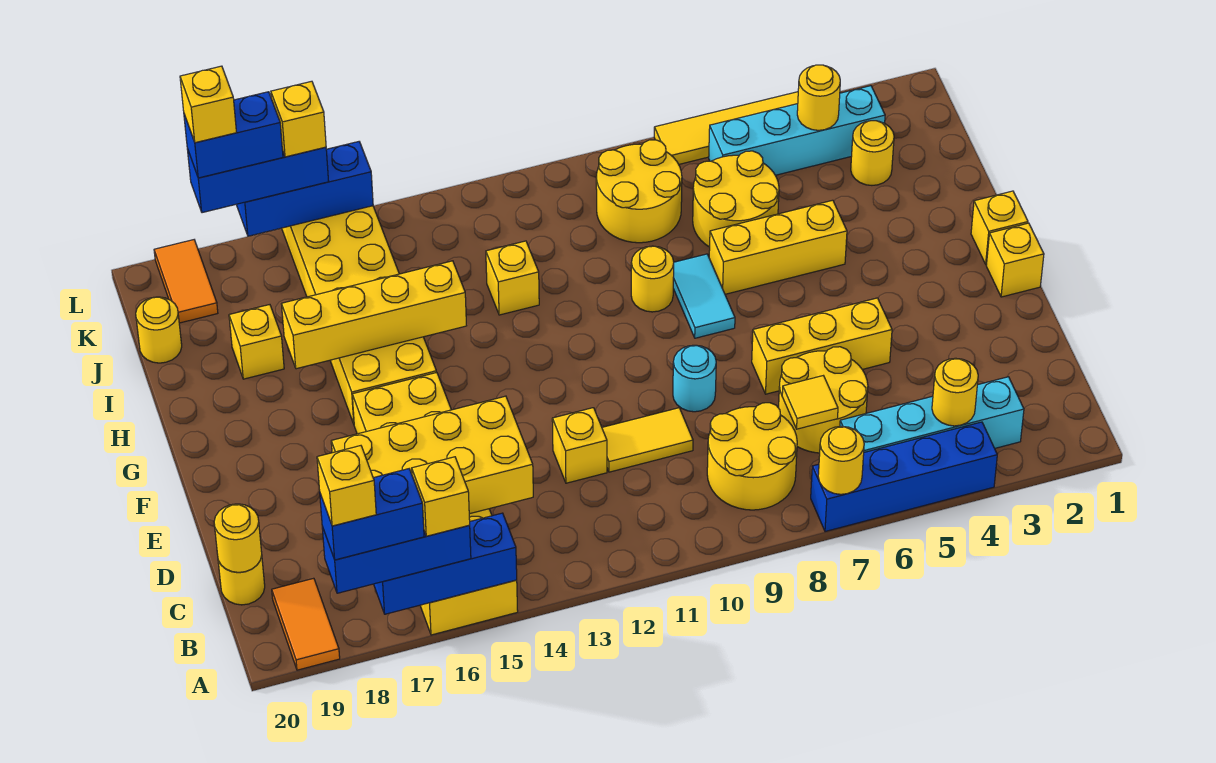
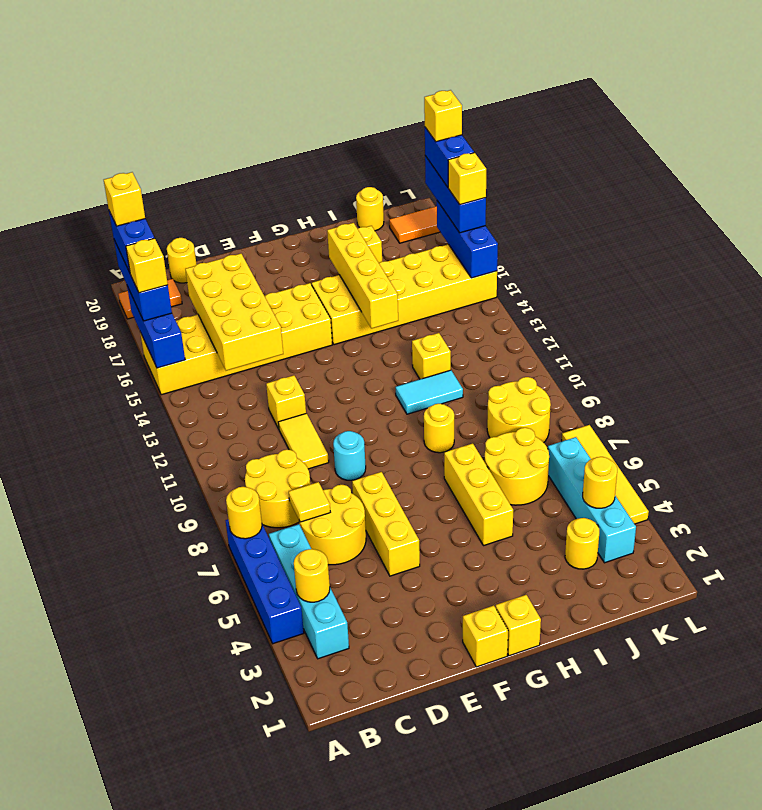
yellow round brick C20 level 2 -> none
cyan tile G8:H8 level 1 -> cyan tile H11:I11 level 1

